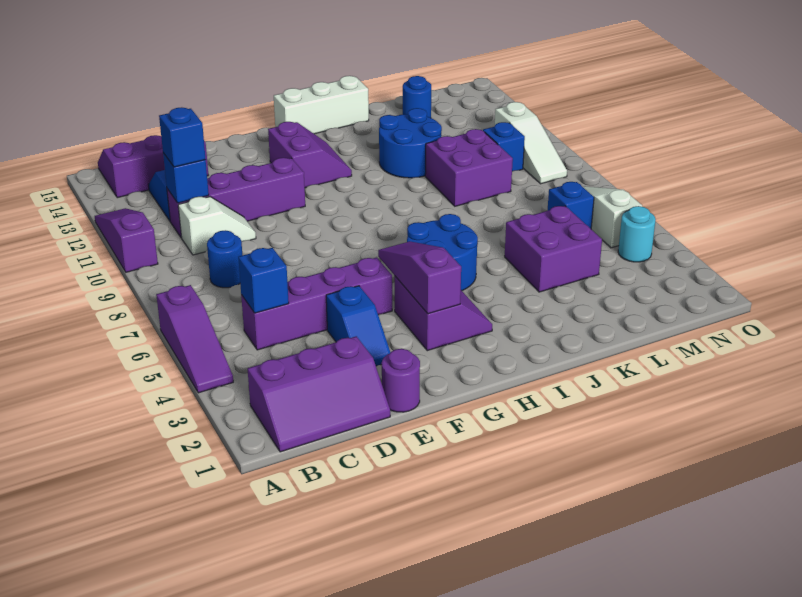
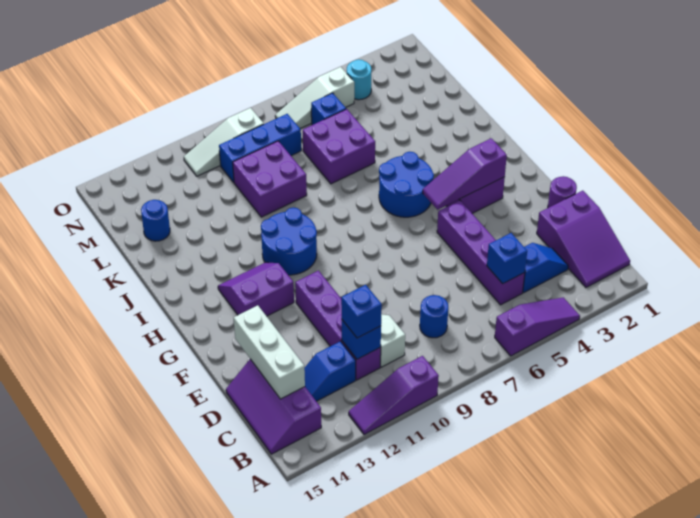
purple slope B1:D2 level 1 top 2 -> purple slope B1:D2 level 1 top D
blue slope E3:E4 level 1 top 4 -> blue slope C3:C4 level 1 top 4
white brick H15:J15 level 1 -> white brick C14:E14 level 2
blue round brick J11:K12 level 1 -> blue round brick H10:I11 level 1
purple brick K4:L5 level 1 -> purple brick K6:L7 level 1
blue brick M10 level 1 -> blue brick M8:M10 level 1
white slope N9:N11 level 1 top 11 -> white slope N9:N11 level 1 top 9

